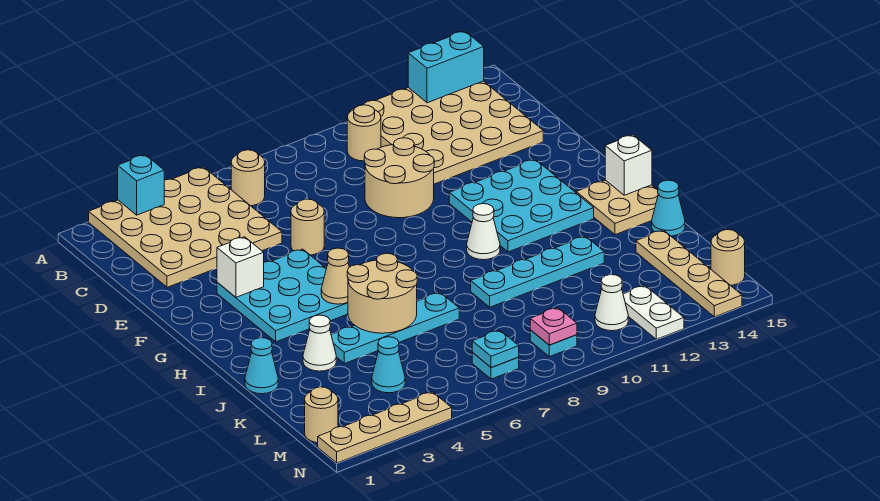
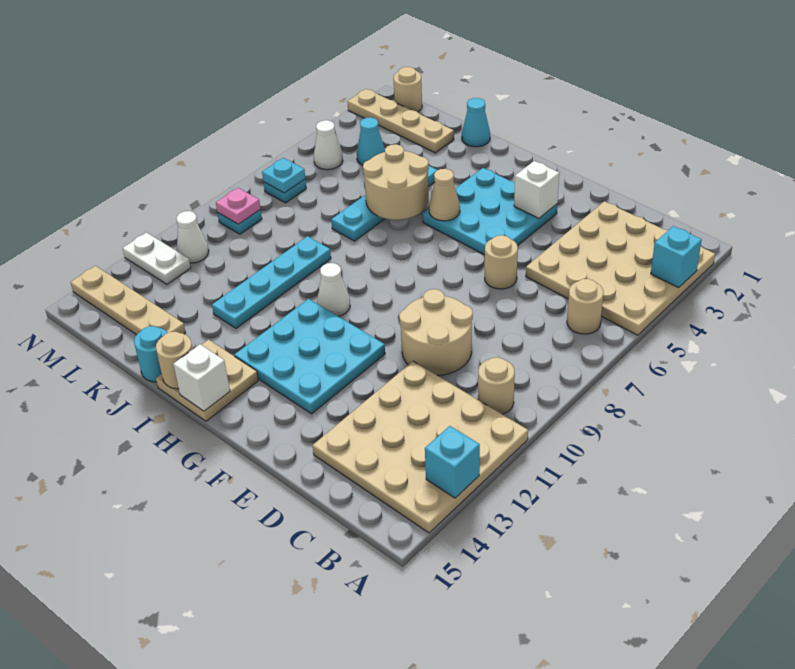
cyan brick A13:A14 level 2 -> cyan brick A13 level 2
white cone J3 level 1 -> white cone M5 level 1
cyan cone J15 level 1 -> cyan round brick J15 level 1
tan round brick M15 level 1 -> tan round brick I15 level 2
tan plate N1:N4 level 1 -> tan plate K2:N2 level 1

